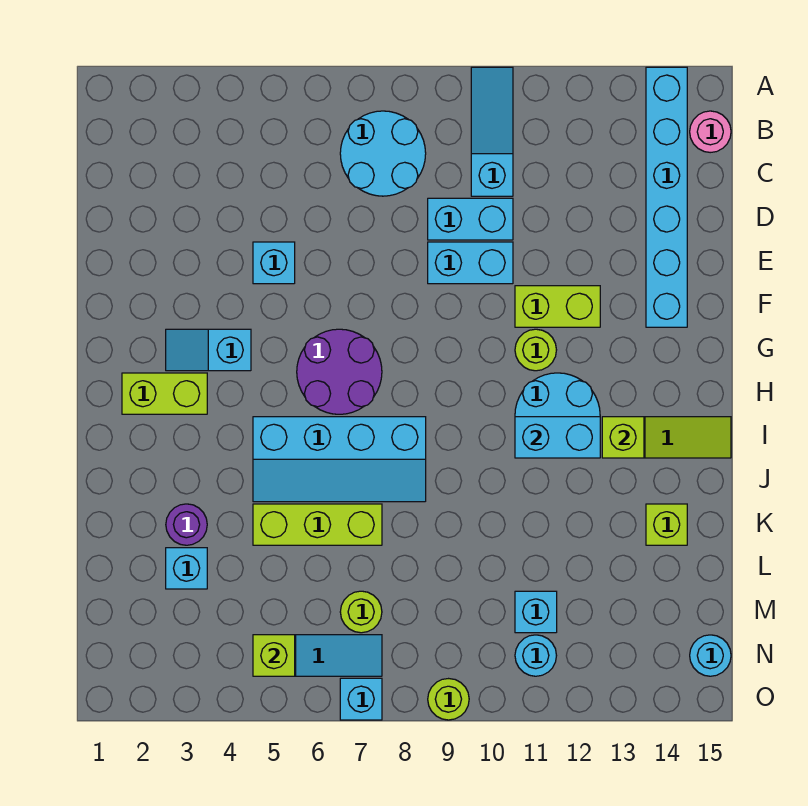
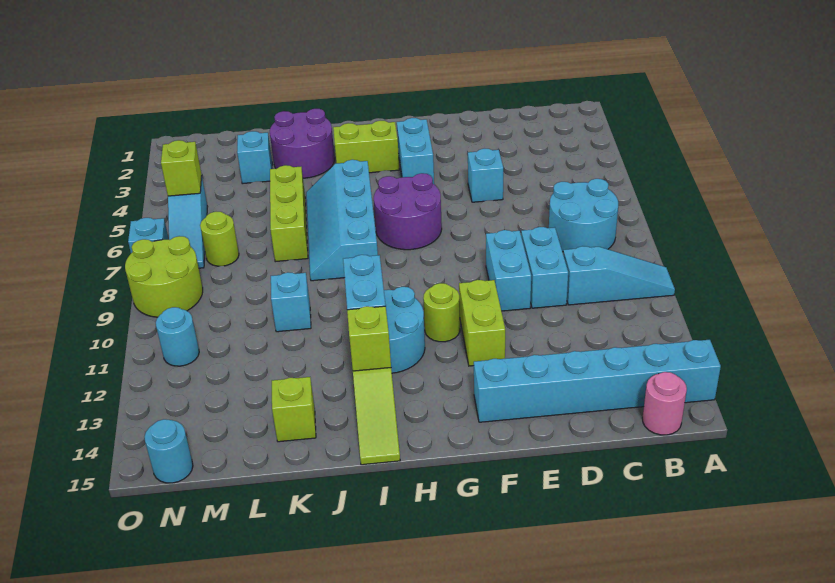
cyan slope G3:G4 level 1 top 4 -> cyan brick G3:G4 level 1
lime brick H2:H3 level 1 -> lime brick H3:I3 level 1
purple round brick K3 level 1 -> purple round brick J2:K3 level 1
cyan brick M11 level 1 -> cyan brick K10 level 1
lime round brick O9 level 1 -> lime round brick N8:O9 level 1

